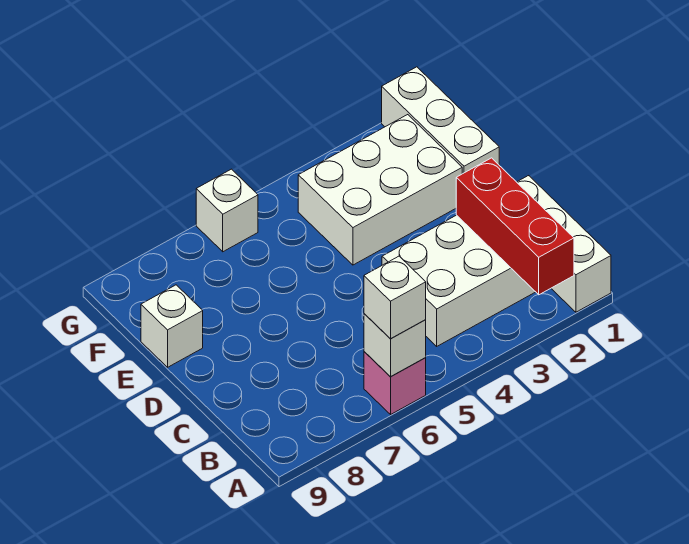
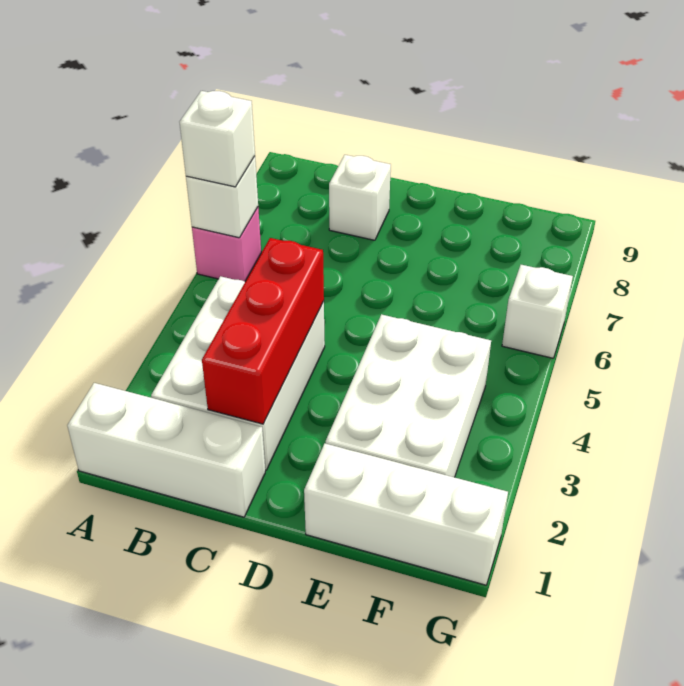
red brick A2:C2 level 2 -> red brick C2:C4 level 2
white brick E9 level 1 -> white brick C8 level 1

